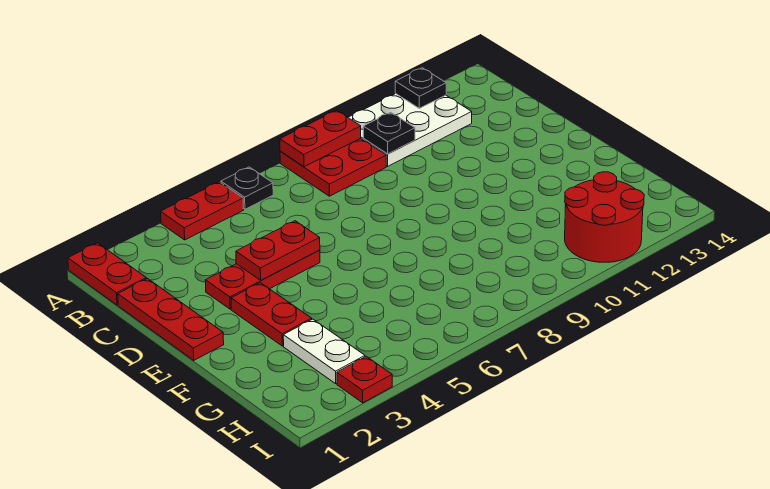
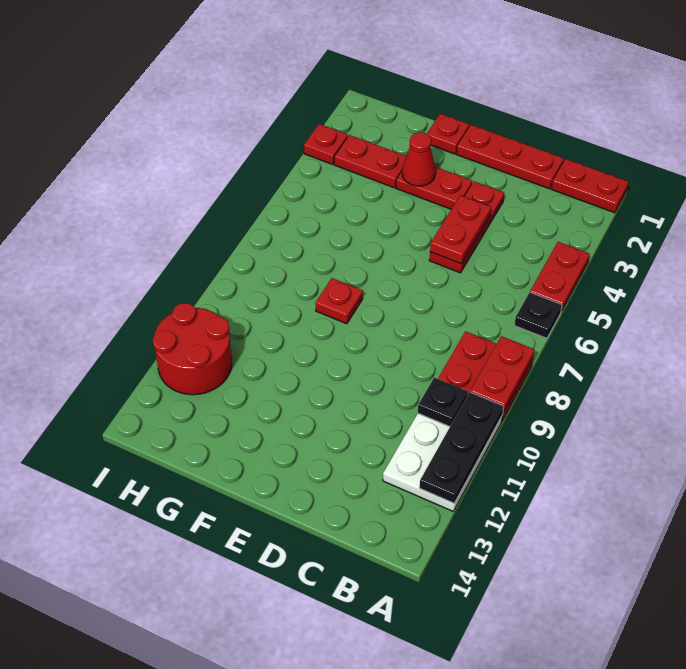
black plate A12 level 2 -> black plate A10:A12 level 2
none -> red plate F1 level 1
none -> red cone F3 level 2
none -> red plate F8 level 1
white plate G3:H3 level 1 -> red plate G3:H3 level 1

